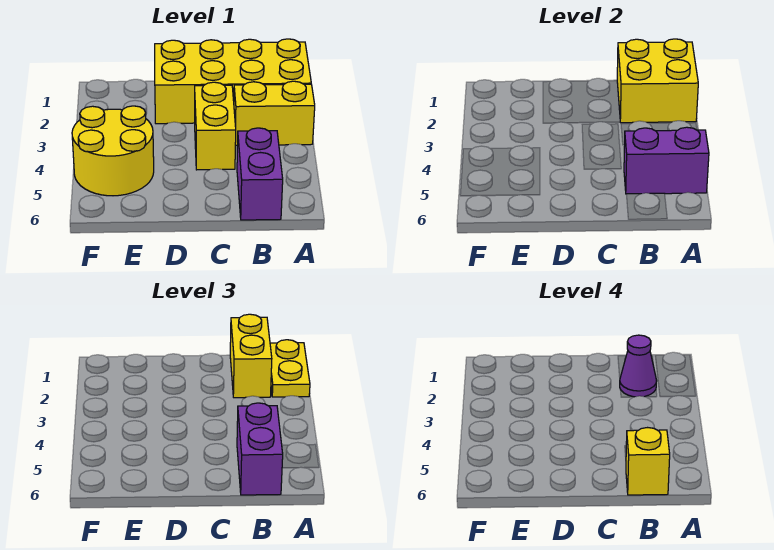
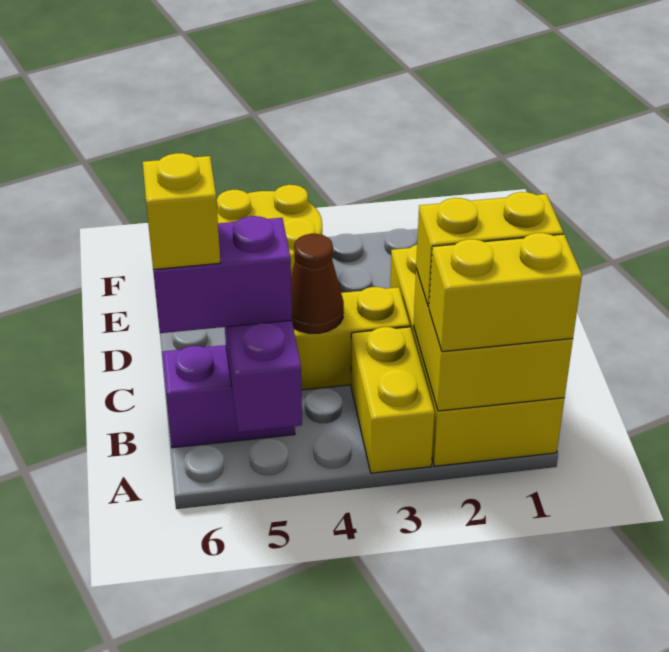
yellow plate A1:A2 level 3 -> yellow brick A1:A2 level 3
purple cone B2 level 4 -> none
none -> brown cone C4 level 2

